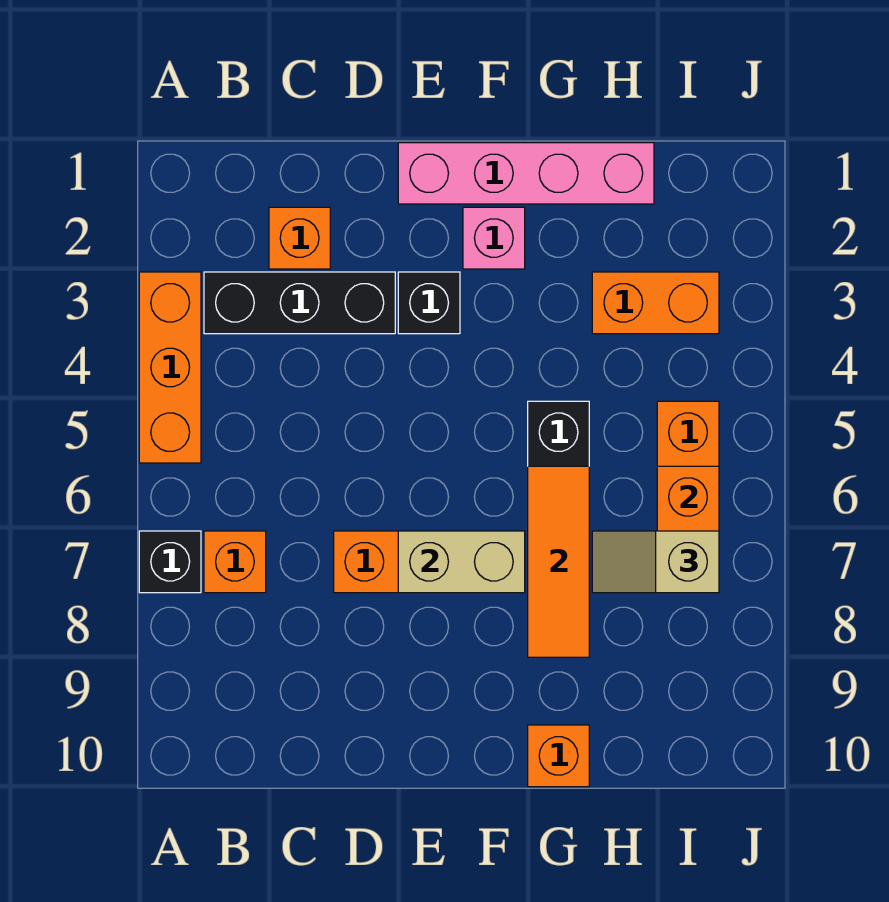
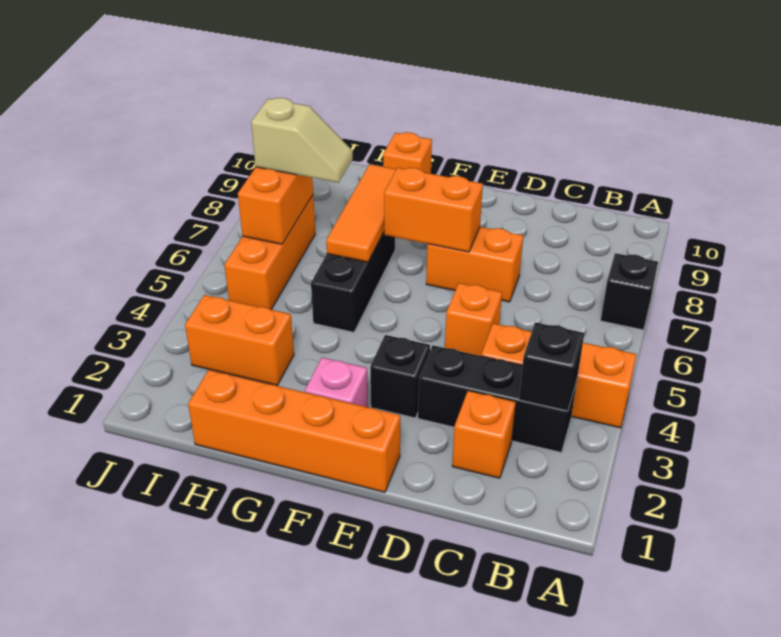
orange brick A3:A5 level 1 -> orange brick A4:C4 level 1
none -> black brick B3 level 2
orange brick B7 level 1 -> orange brick D5 level 1
pink brick E1:H1 level 1 -> orange brick E1:H1 level 1
tan brick E7:F7 level 2 -> orange brick E7:F7 level 2

